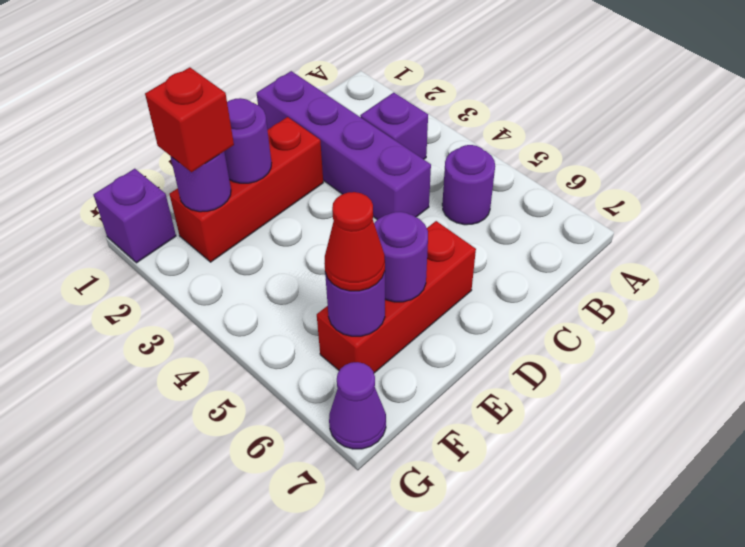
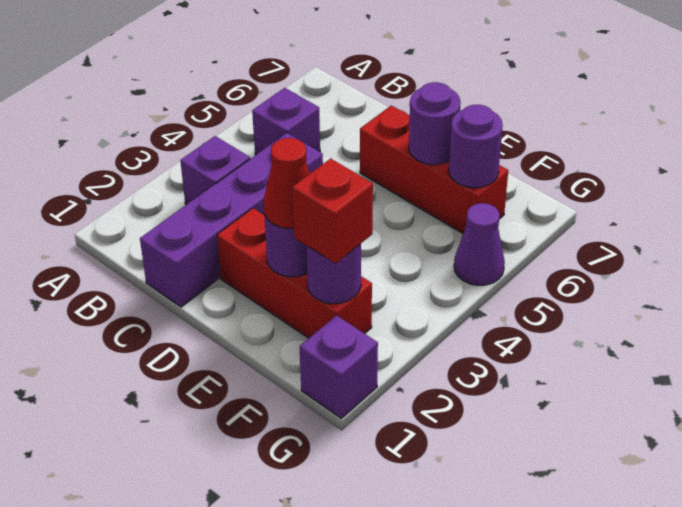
purple round brick B5 level 1 -> purple brick B5 level 1
red cone F6 level 3 -> red cone E2 level 3
purple cone G7 level 1 -> purple cone G5 level 1

